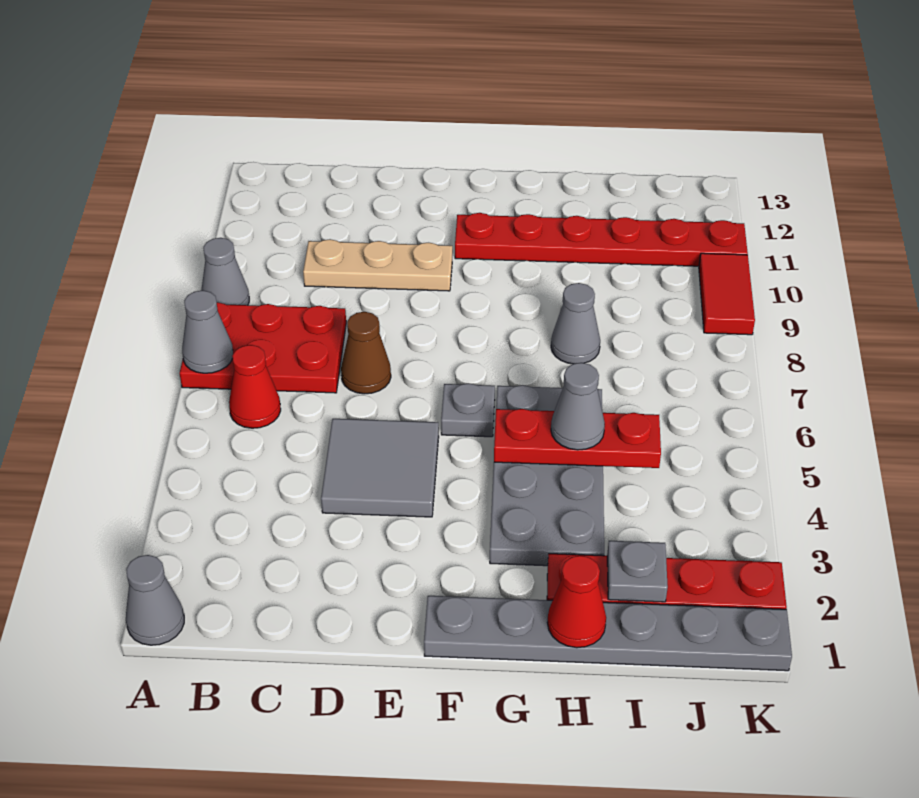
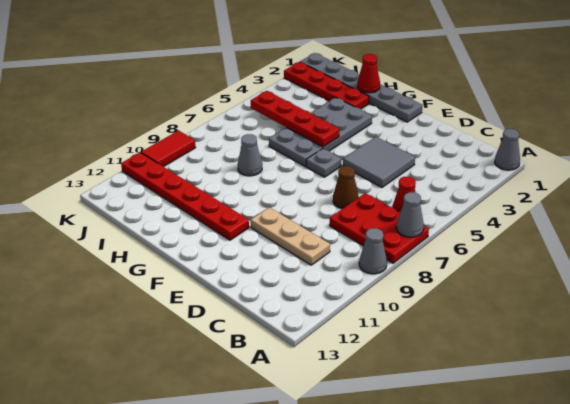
red plate G5:I5 level 2 -> red plate G5:J5 level 2
grey cone H5 level 3 -> none
grey plate I2 level 2 -> none

